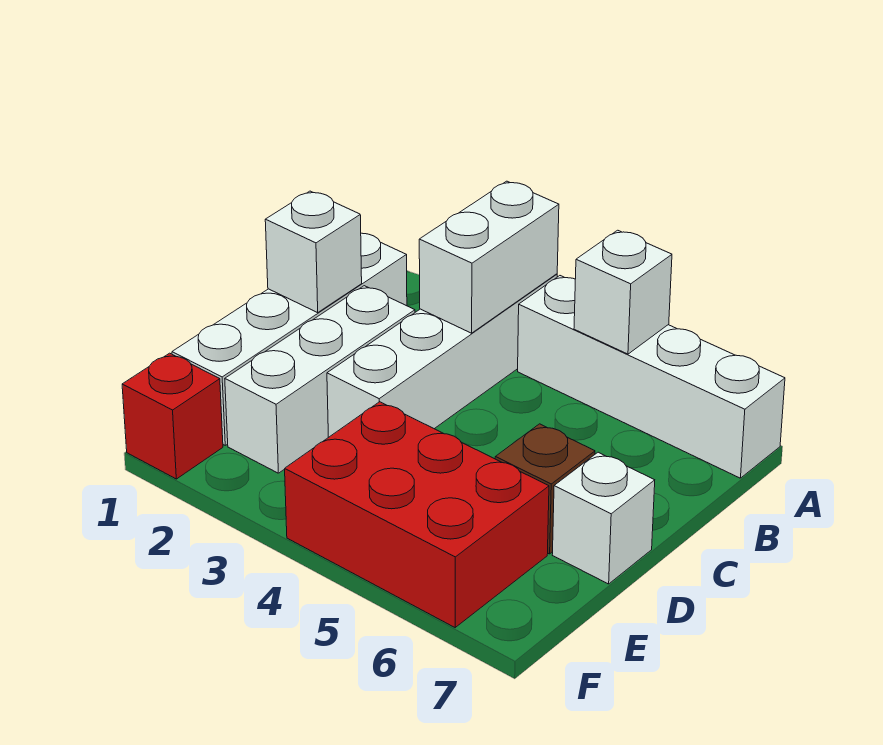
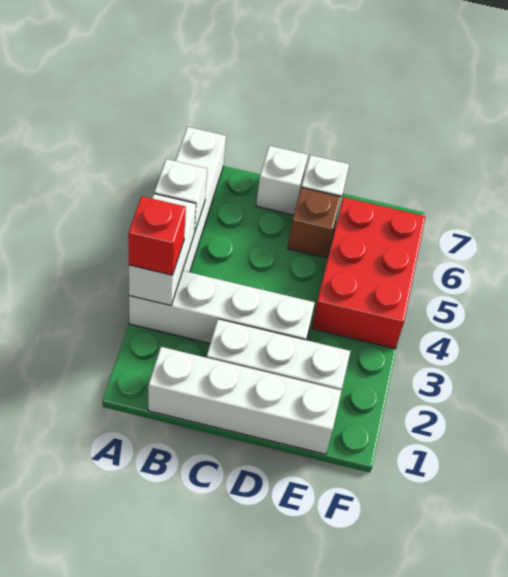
white brick A3:B3 level 2 -> white brick A3:A4 level 2
white brick C1 level 2 -> white brick C7 level 1
red brick F1 level 1 -> red brick A3 level 3

